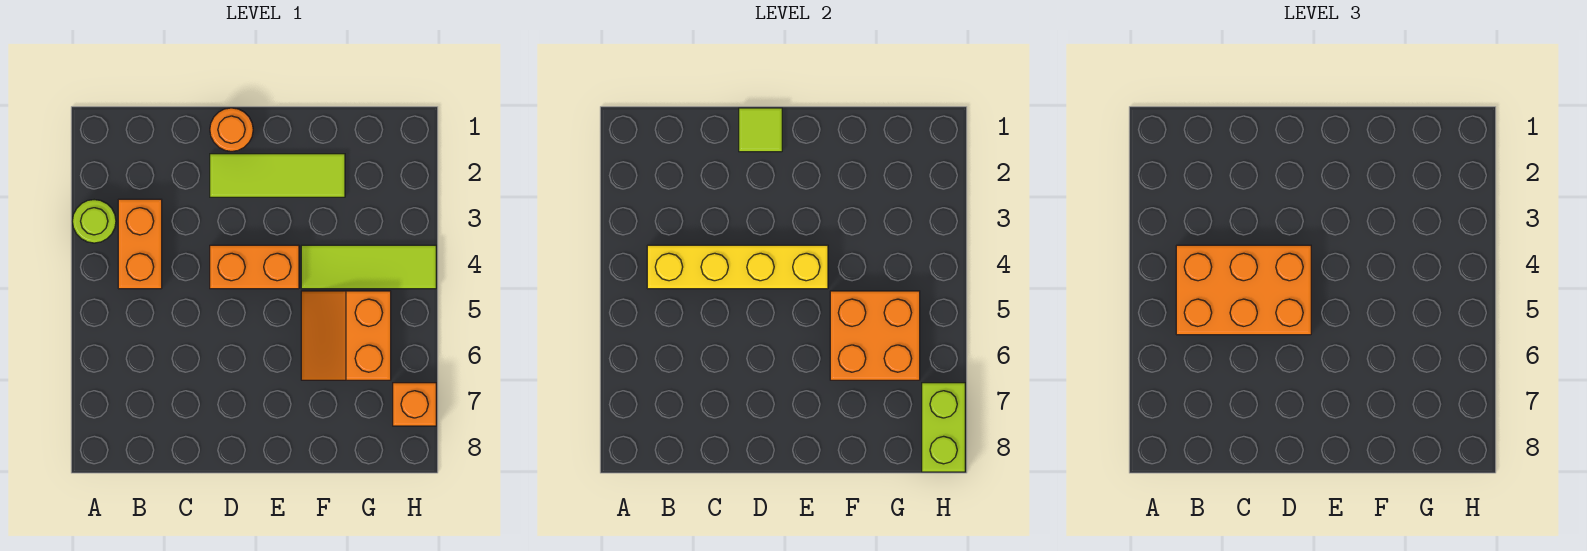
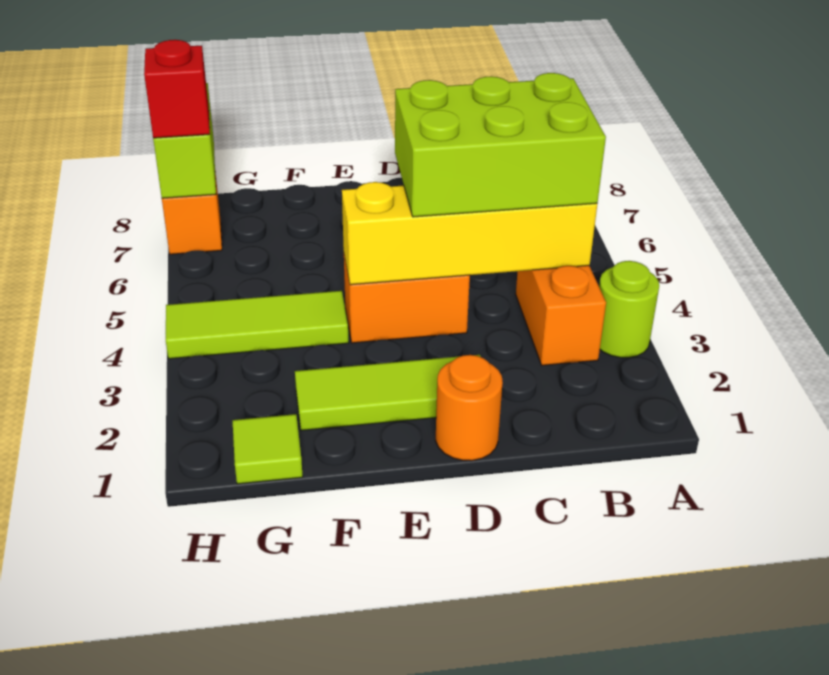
orange brick B4:D5 level 3 -> lime brick B4:D5 level 3
lime tile D1 level 2 -> lime tile G1 level 1
orange slope F5:G6 level 1 top G -> none
orange brick F5:G6 level 2 -> none
none -> red brick H7 level 3

